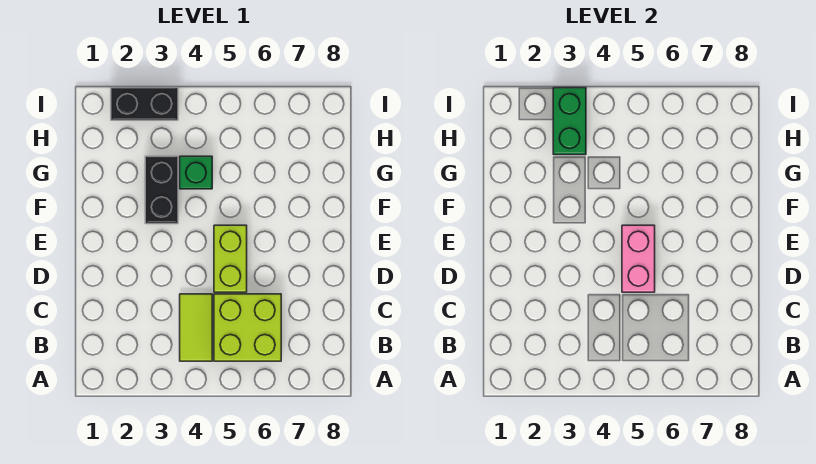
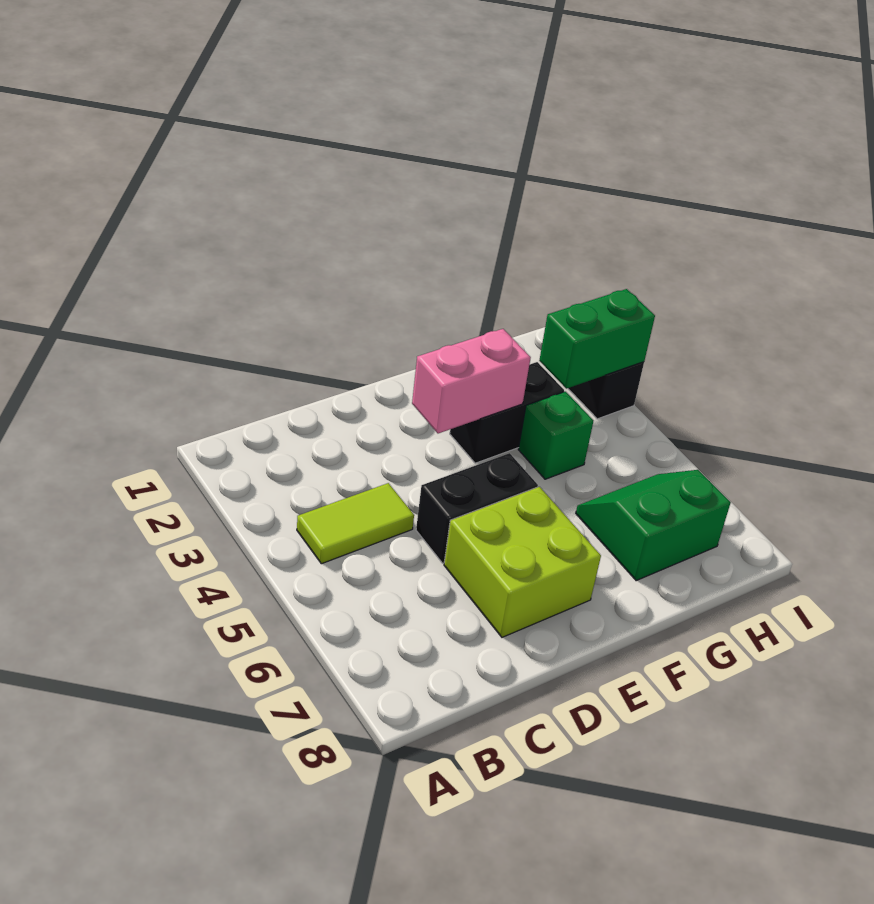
lime brick B5:C6 level 1 -> lime brick D6:E7 level 1
lime brick D5:E5 level 1 -> black brick D5:E5 level 1
pink brick D5:E5 level 2 -> pink brick E3:F3 level 2
none -> green slope G6:H7 level 1 top 7

